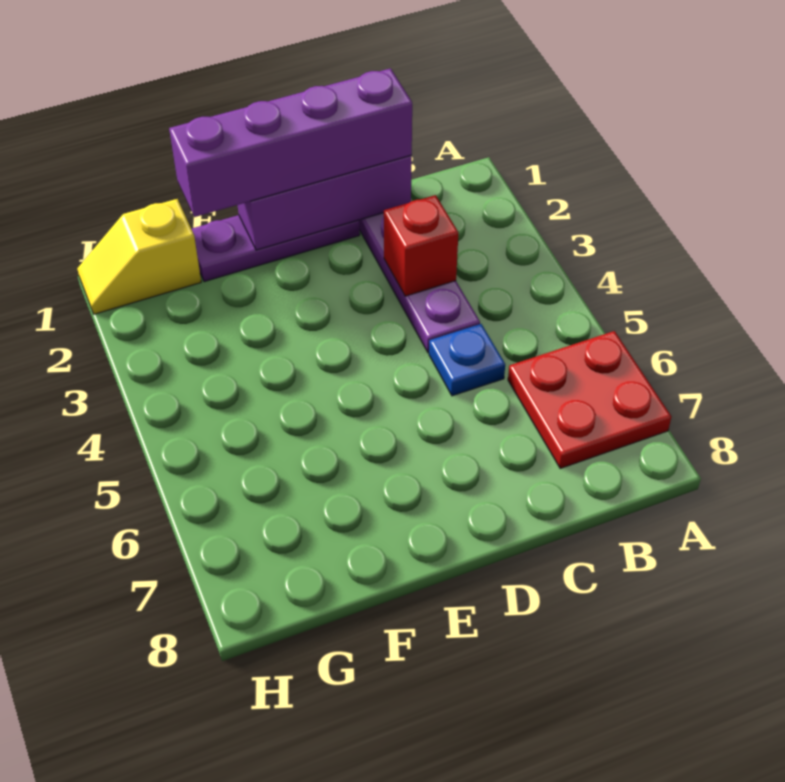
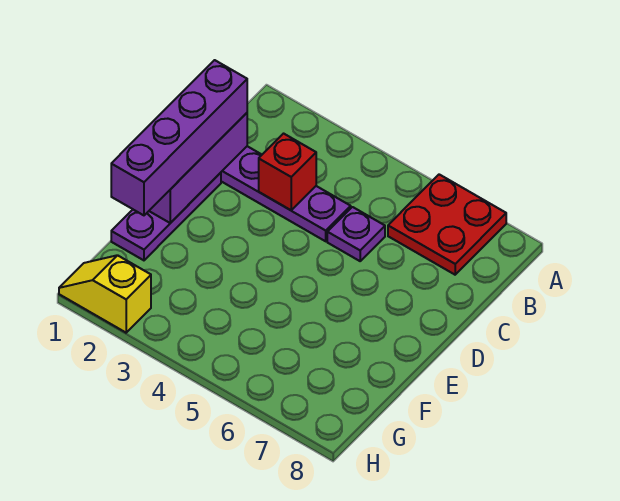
blue plate C5 level 1 -> purple plate C5 level 1
yellow slope G1:H1 level 1 top G -> yellow slope H1:H2 level 1 top 2

